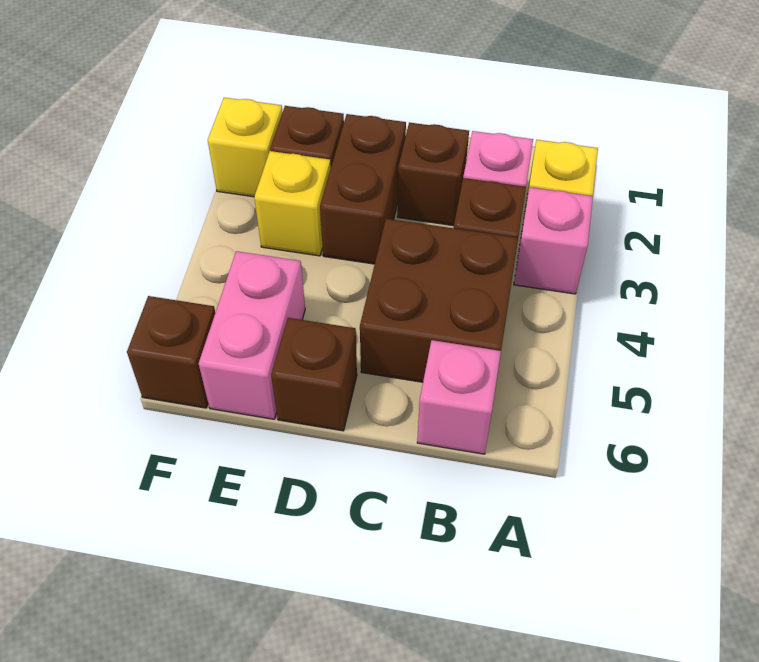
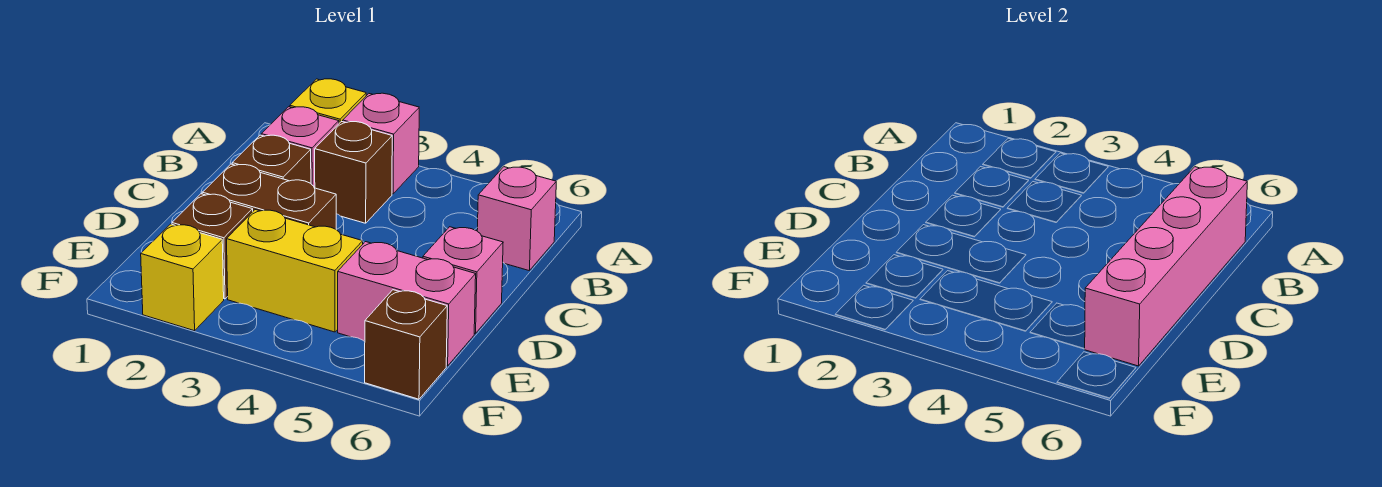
brown brick B4:C5 level 1 -> none
none -> pink brick B6:E6 level 2
brown brick D6 level 1 -> pink brick D6 level 1
yellow brick E3 level 1 -> yellow brick E3:E4 level 1

